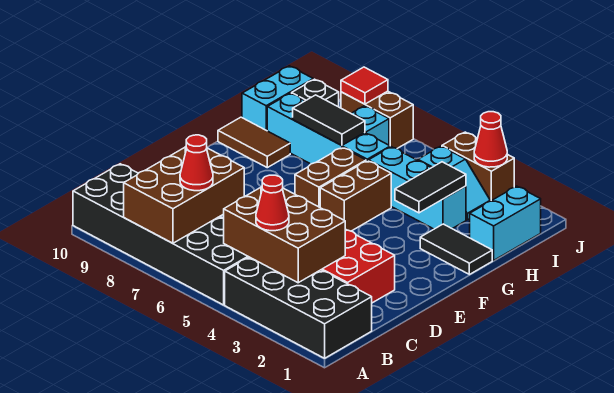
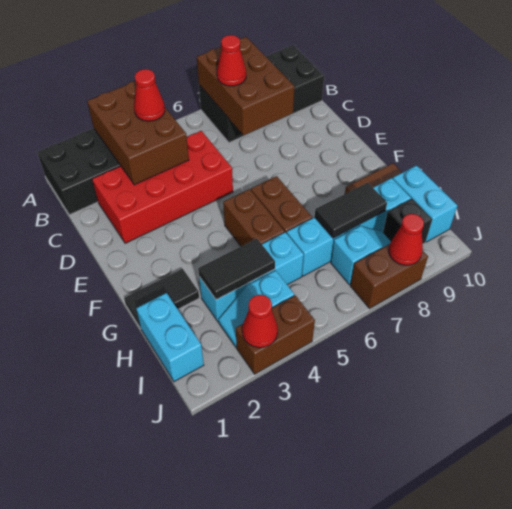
black brick A5:B10 level 1 -> black brick A7:B10 level 1
brown brick B3:C5 level 2 -> brown brick A3:C4 level 2
black tile G3:H3 level 2 -> black tile H3:H4 level 2
red tile J8 level 2 -> red cone J8 level 2

